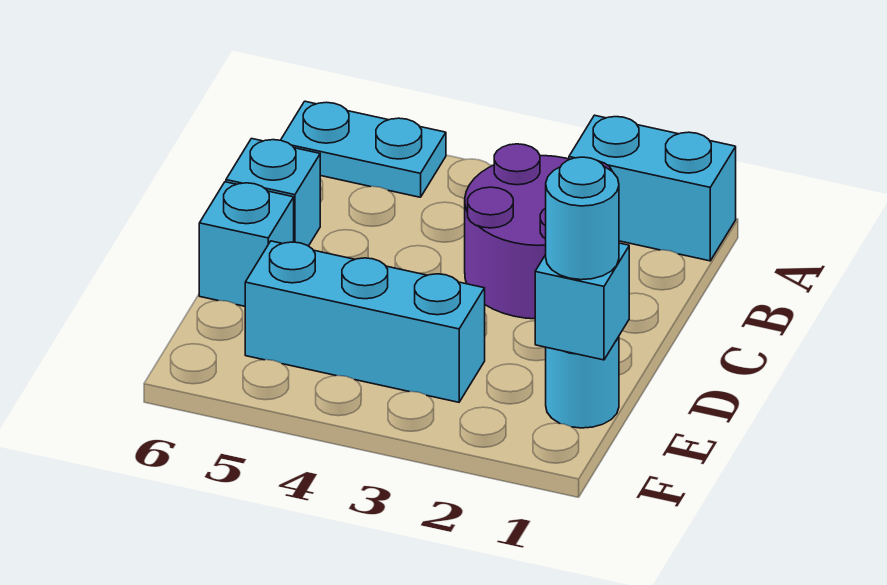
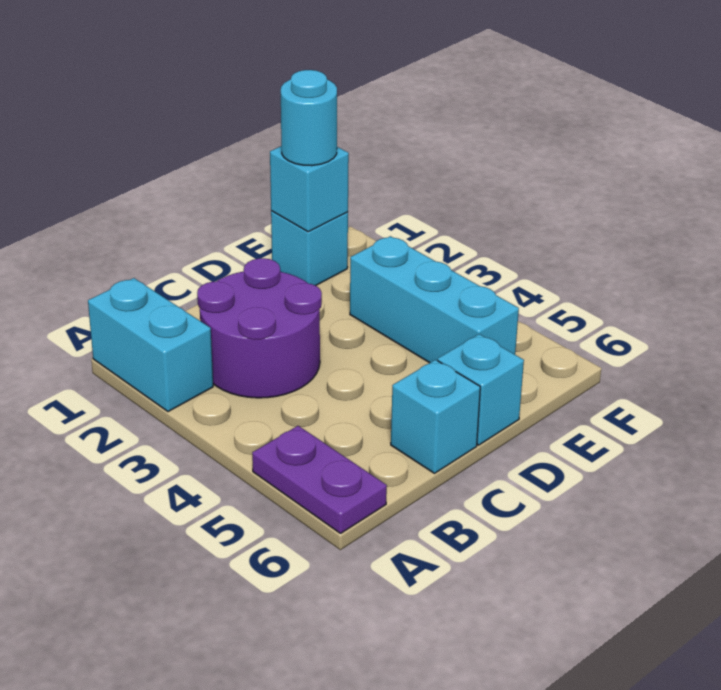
cyan plate A5:A6 level 1 -> purple plate A5:A6 level 1
cyan round brick E1 level 1 -> cyan brick E1 level 1

